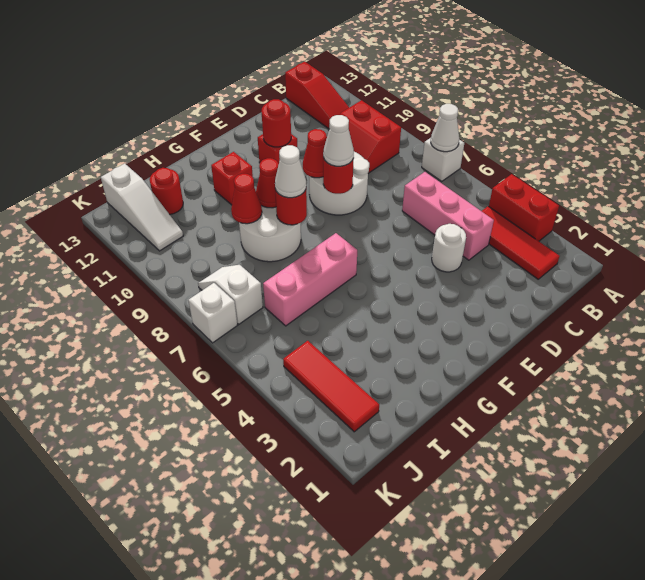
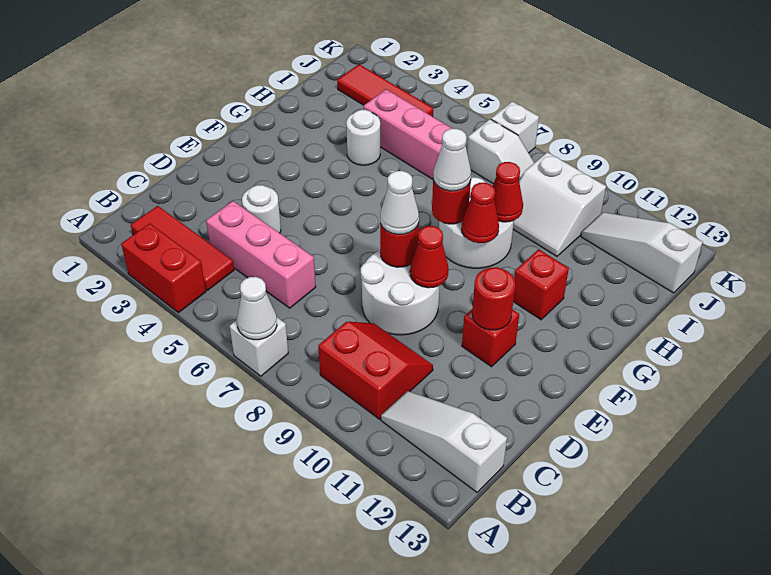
red slope B11:B13 level 1 top 13 -> white slope B11:B13 level 1 top 13
pink brick G6:I6 level 1 -> pink brick I4:I6 level 1
none -> white round brick H4 level 1
none -> white slope I9:J10 level 1 top J
red round brick I12 level 1 -> none

